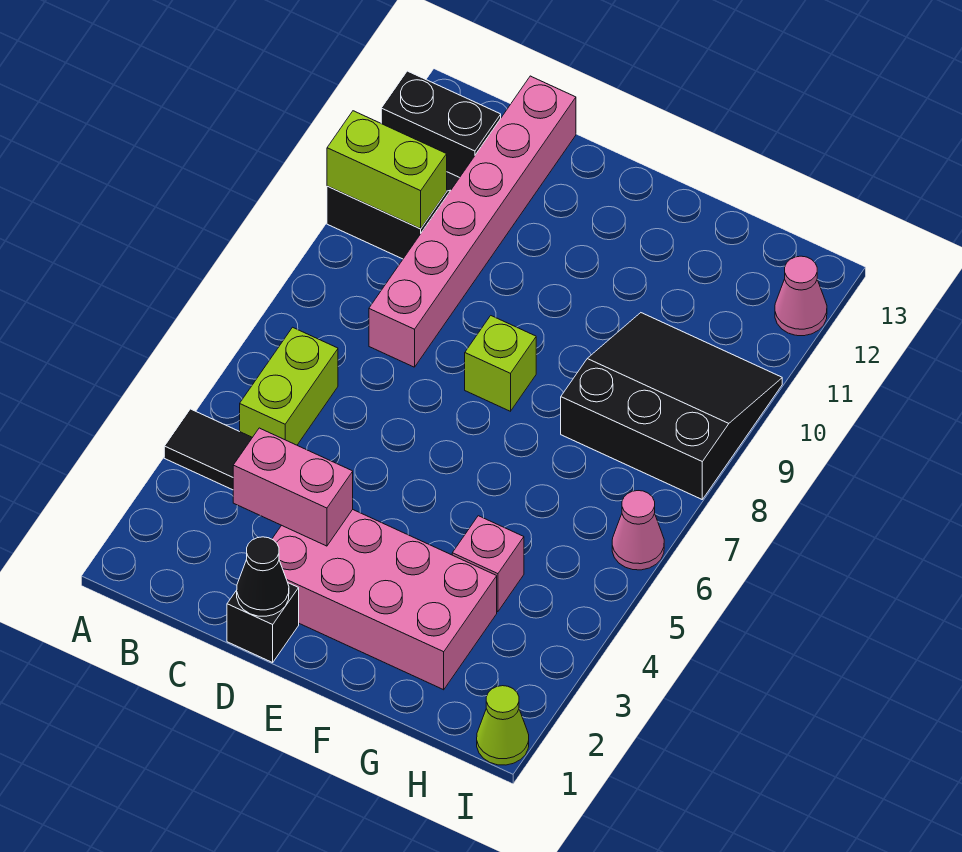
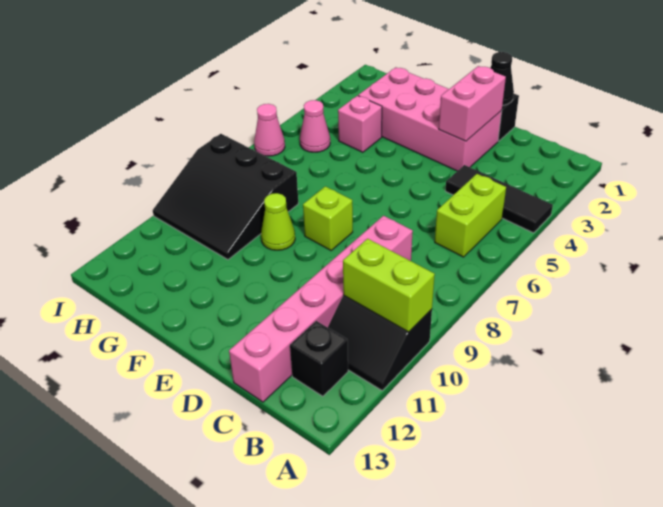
black brick A12:B12 level 1 -> black brick B12 level 1
pink brick C3:D3 level 2 -> pink brick D2:D3 level 2
lime cone I1 level 1 -> lime cone F9 level 1
pink cone I12 level 1 -> pink cone H5 level 1

